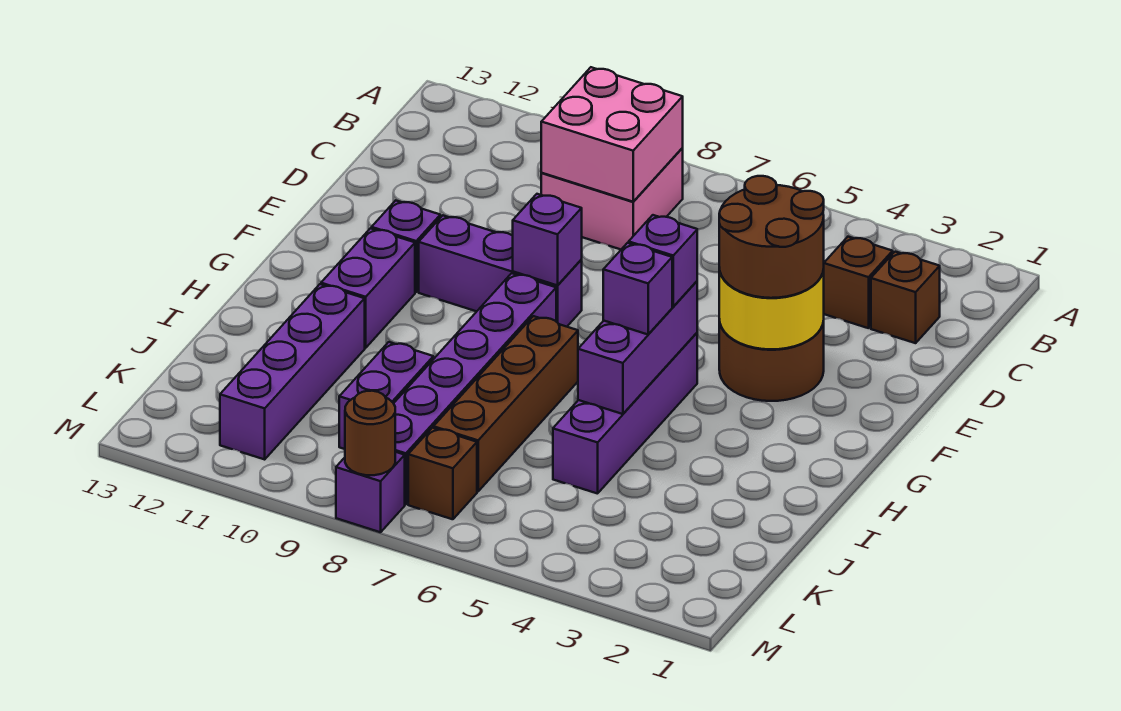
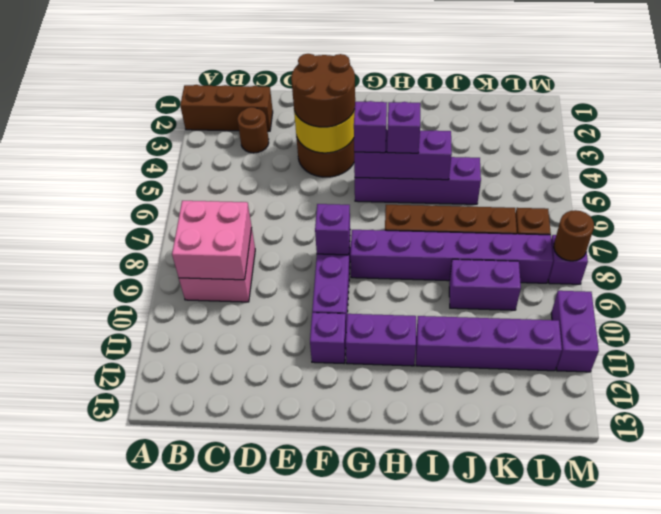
brown brick C2 level 1 -> brown brick A2:C2 level 1
brown brick C3 level 1 -> brown round brick C3 level 1
none -> purple brick M10:M11 level 1

